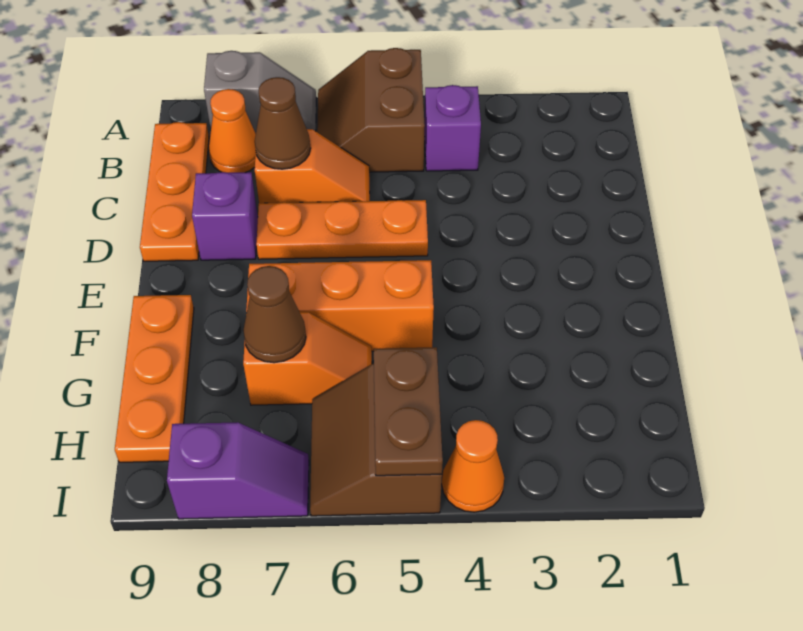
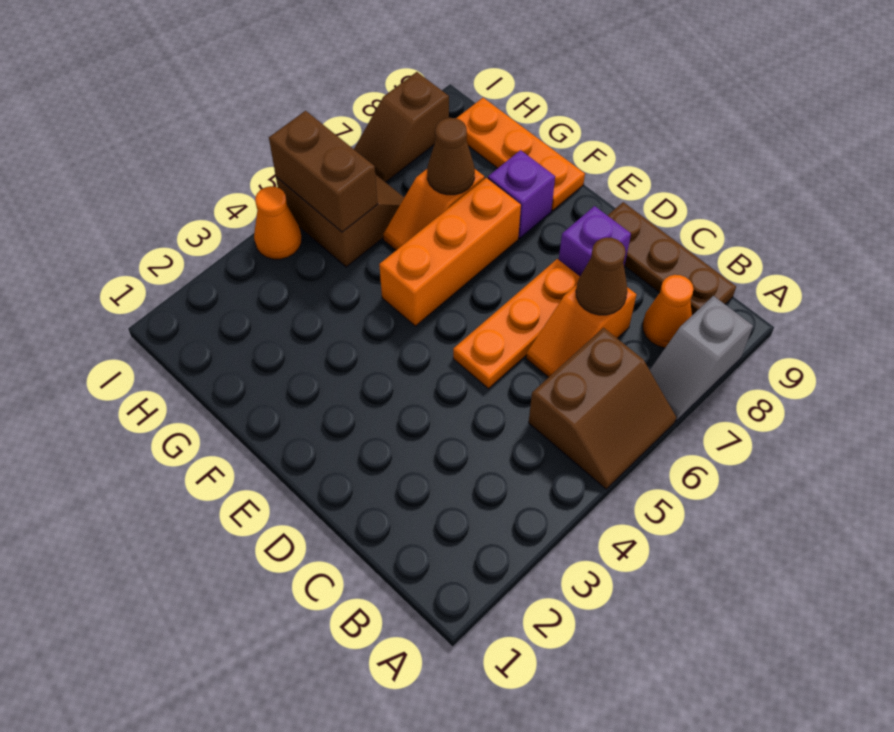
brown slope A5:B6 level 1 top 5 -> brown slope A5:B6 level 1 top B
purple brick B4 level 1 -> purple brick F8 level 1
orange plate B9:D9 level 1 -> brown plate B9:D9 level 1
brown plate H5:I5 level 2 -> brown brick H5:I5 level 2
purple slope I7:I8 level 1 top 8 -> brown slope I7:I8 level 1 top 8

